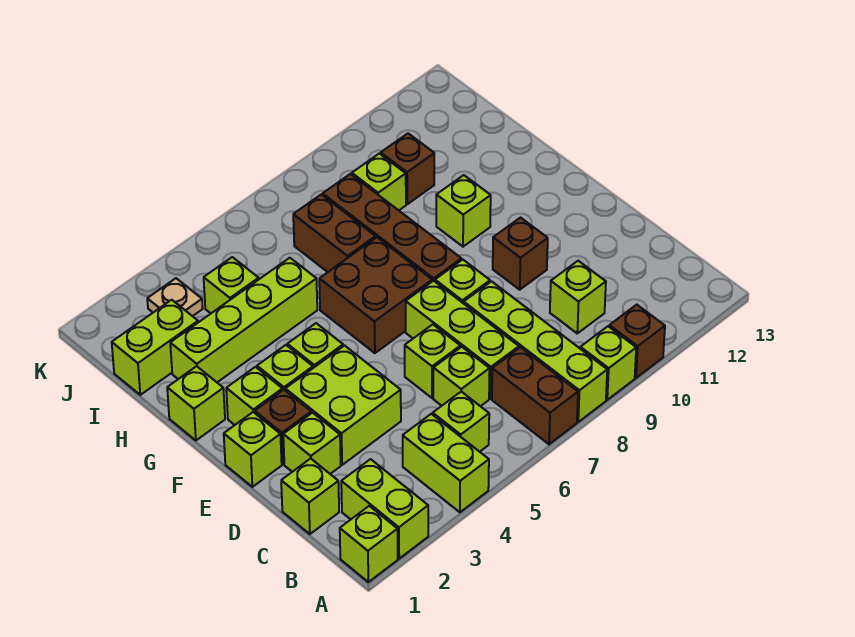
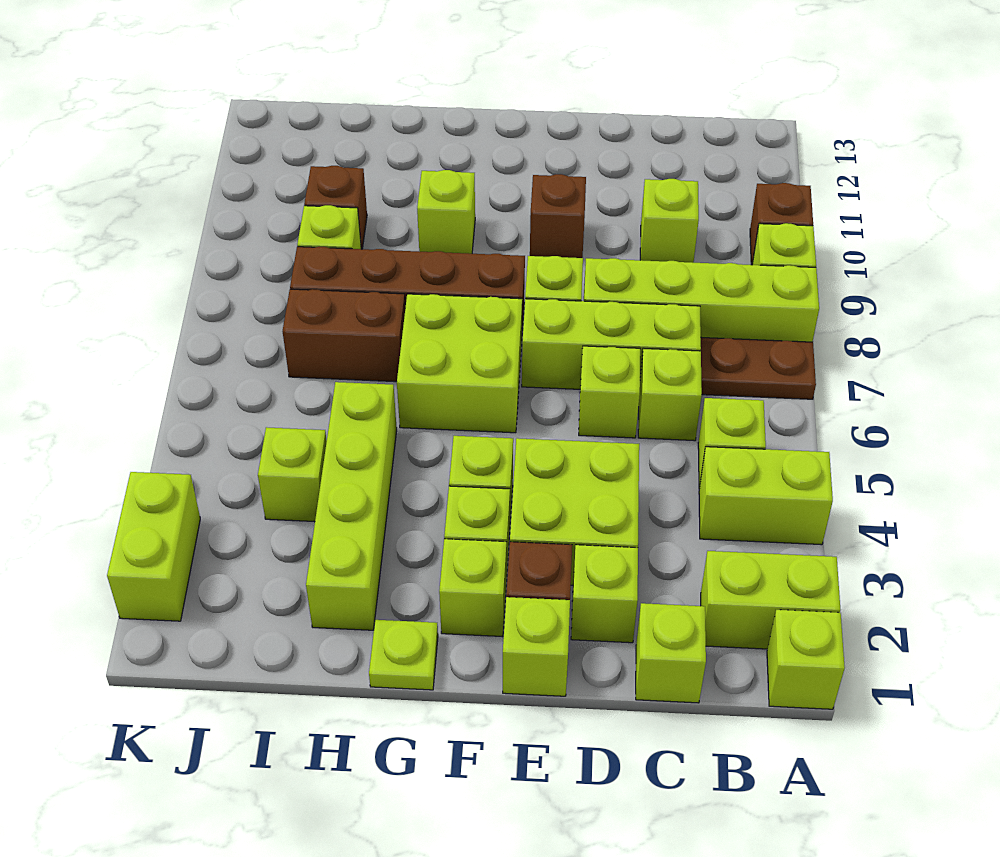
brown brick A7:B7 level 1 -> brown plate A7:B7 level 1
brown brick F6:G7 level 1 -> lime brick F6:G7 level 1
lime brick G1 level 1 -> lime plate G1 level 1
lime brick I1:I2 level 1 -> lime brick K2:K3 level 1
tan plate J3 level 1 -> none

